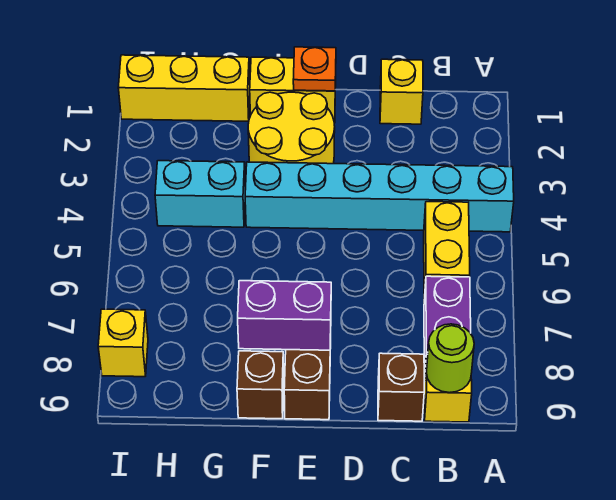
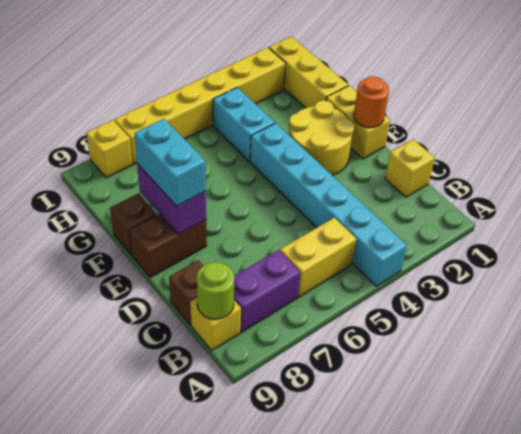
orange plate E1 level 2 -> orange round brick E1 level 2
none -> cyan brick E8:F8 level 3
none -> yellow brick I2:I7 level 1

